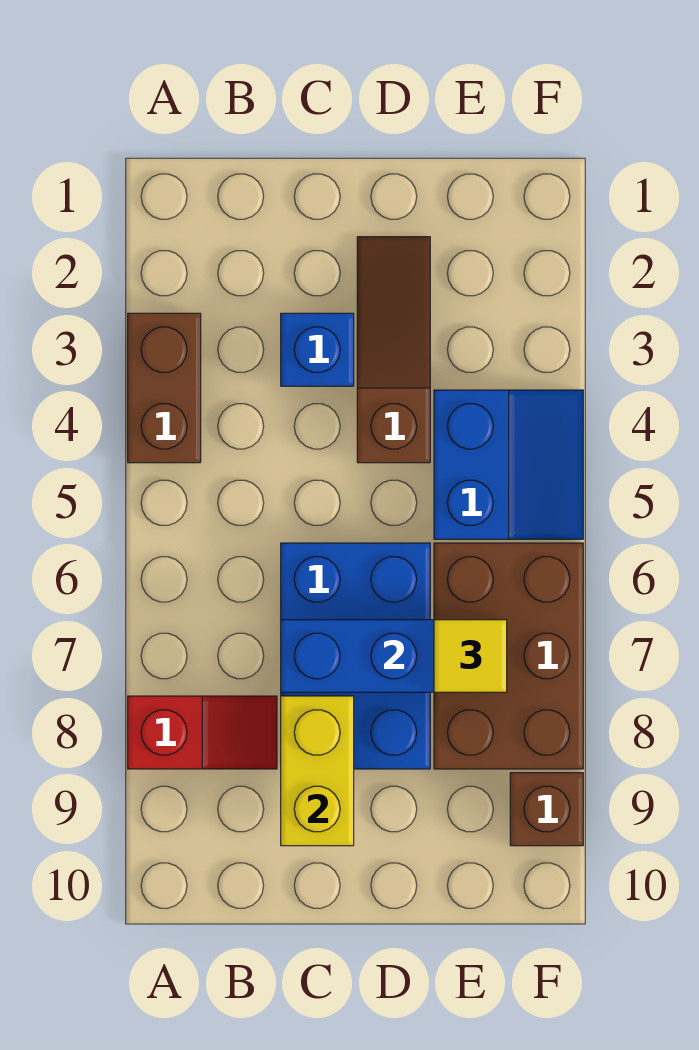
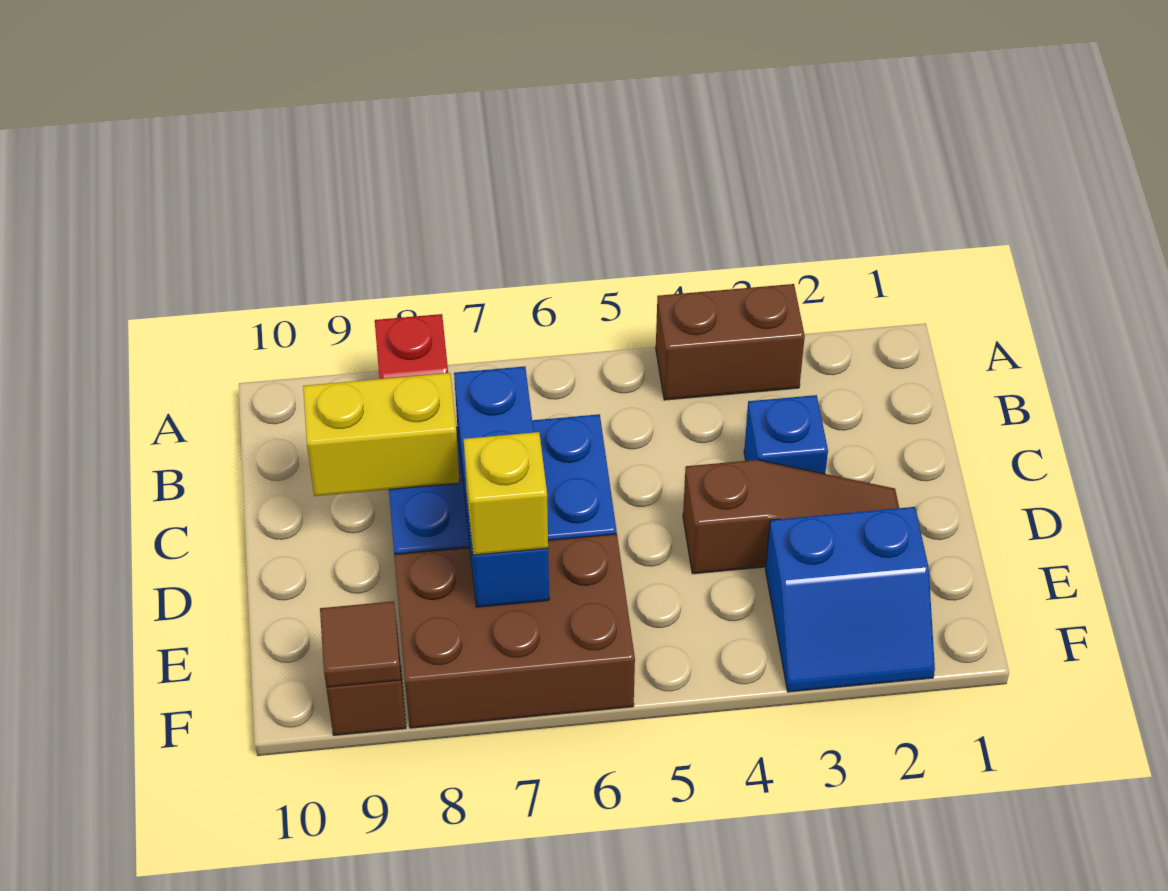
blue slope E4:F5 level 1 top E -> blue slope E2:F3 level 1 top E
yellow tile E7 level 3 -> yellow brick E7 level 3
none -> brown tile F9 level 2

